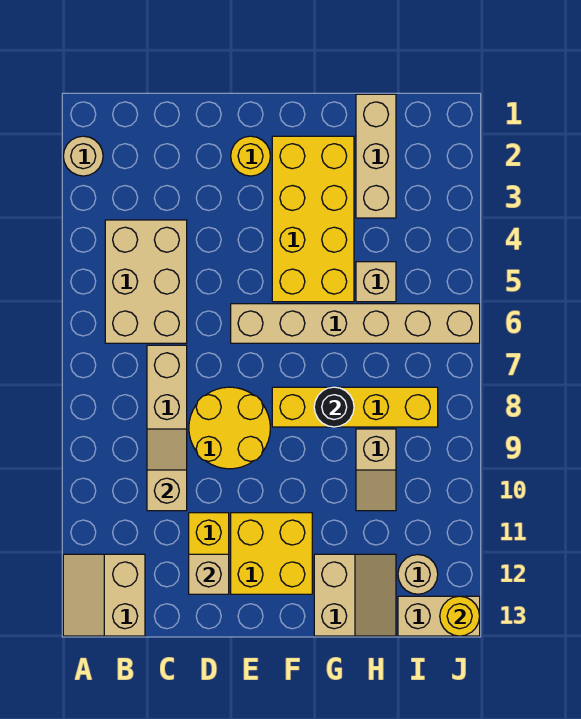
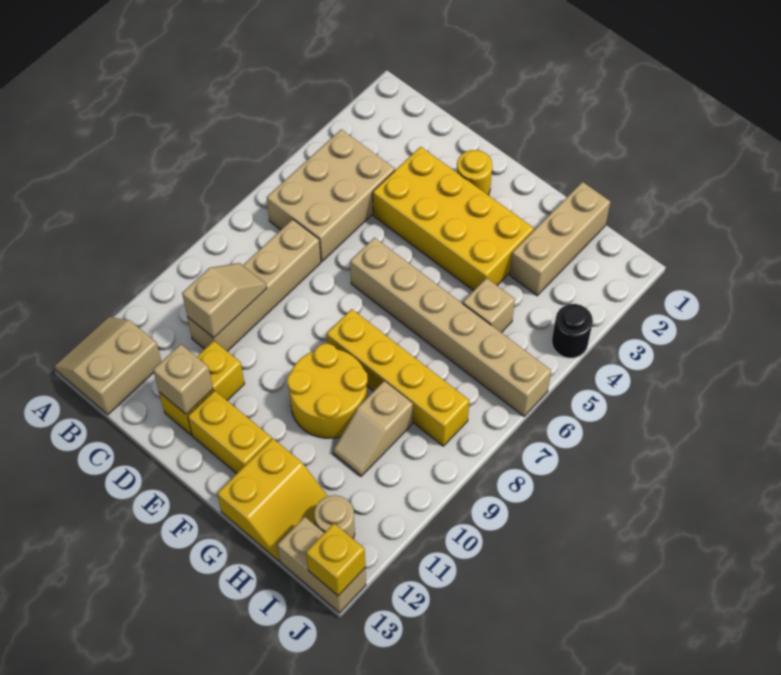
tan round brick A2 level 1 -> none
yellow round brick D8:E9 level 1 -> yellow round brick F9:G10 level 1
yellow brick E11:F12 level 1 -> yellow brick E12:F12 level 1
yellow brick F2:G5 level 1 -> yellow brick D3:G4 level 1
black round brick G8 level 2 -> black round brick J4 level 1
tan slope G12:H13 level 1 top G -> yellow slope G12:H13 level 1 top G
yellow round brick J13 level 2 -> yellow brick J13 level 2

